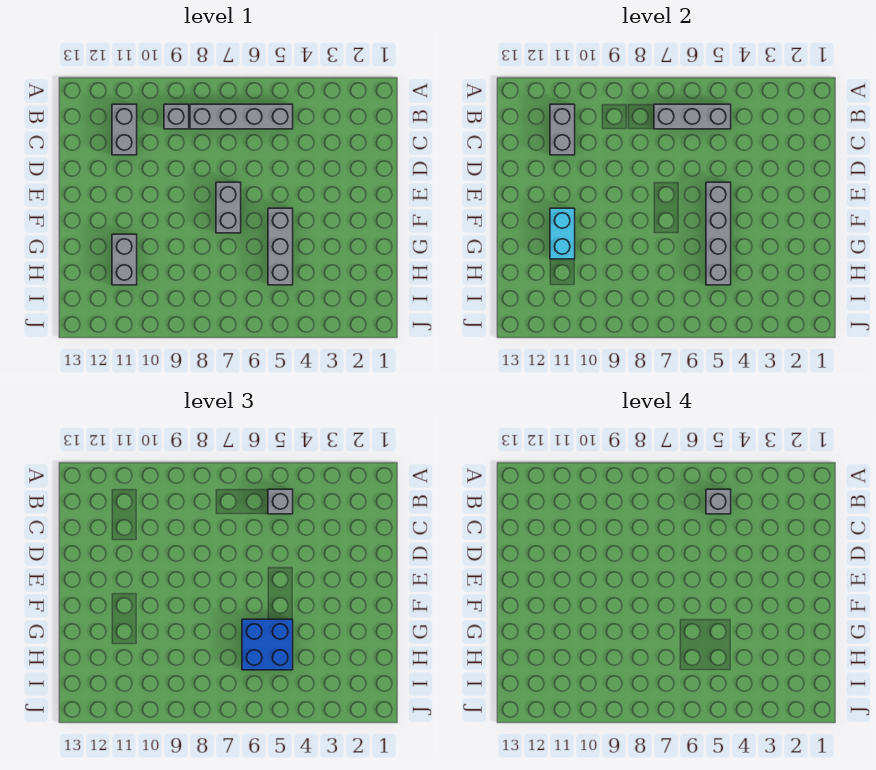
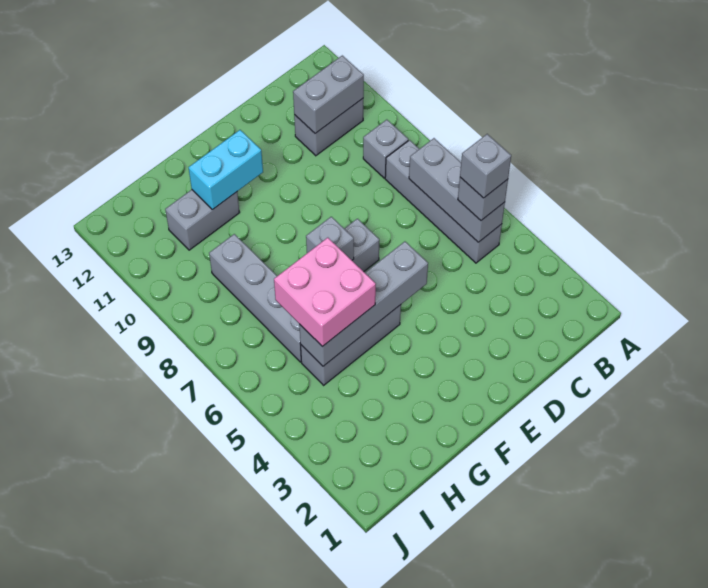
none -> grey brick F7 level 2
blue brick G5:H6 level 3 -> pink brick G5:H6 level 3
none -> grey brick H6:H9 level 1

